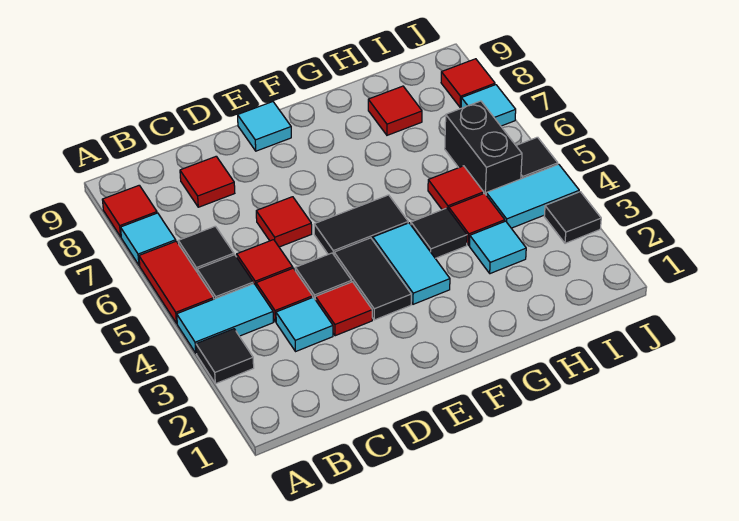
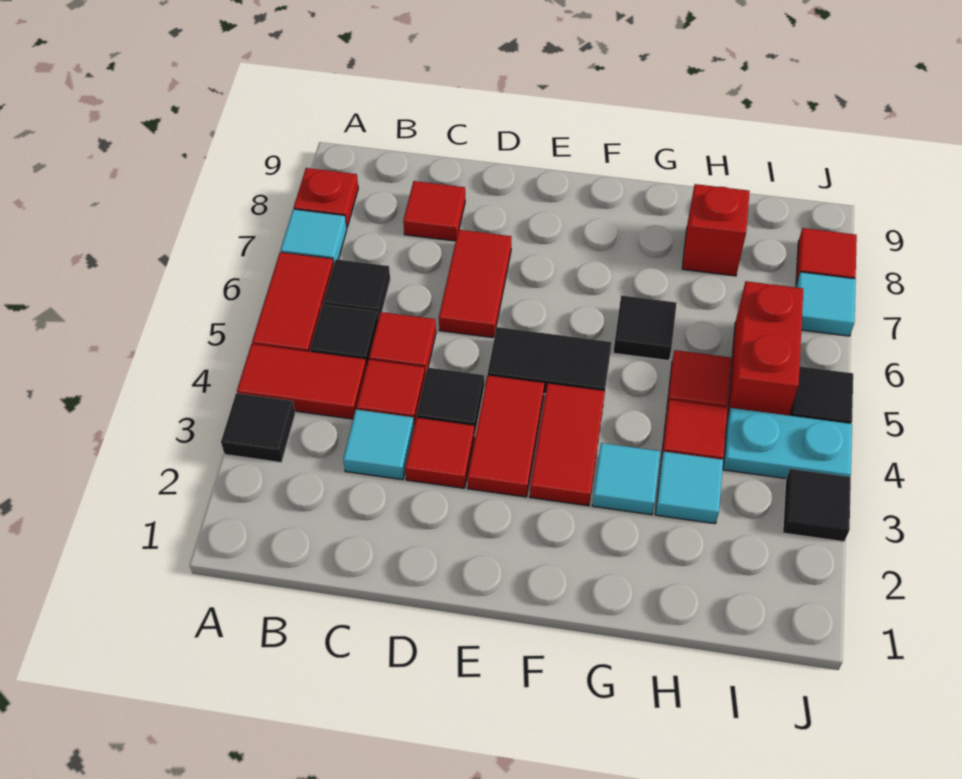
cyan tile A4:B4 level 1 -> red tile A4:B4 level 1
red tile A8 level 1 -> red plate A8 level 1
red tile D6 level 1 -> red tile D6:D7 level 1
black tile E3:E4 level 1 -> red tile E3:E4 level 1
cyan tile E9 level 1 -> cyan tile G3 level 1
cyan tile F3:F4 level 1 -> red tile F3:F4 level 1
black tile G4 level 1 -> black tile G6 level 1
red tile H8 level 1 -> red brick H8 level 1
cyan tile I4:J4 level 1 -> cyan plate I4:J4 level 1
black brick I5:I6 level 1 -> red brick I5:I6 level 1

